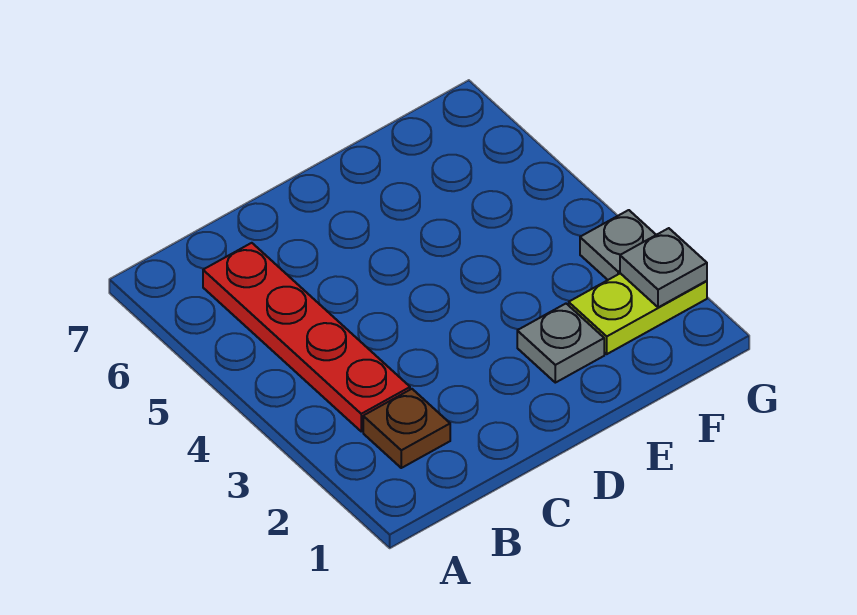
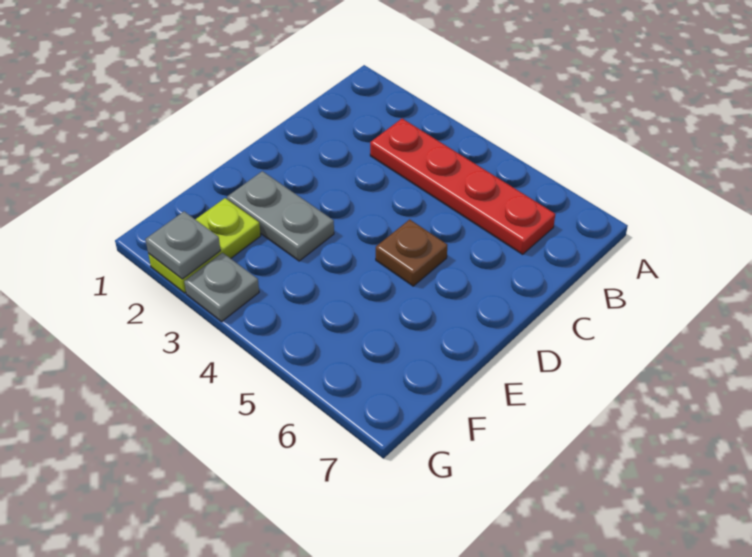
brown plate B2 level 1 -> brown plate D5 level 1
grey plate E2 level 1 -> grey plate E2:E3 level 1

